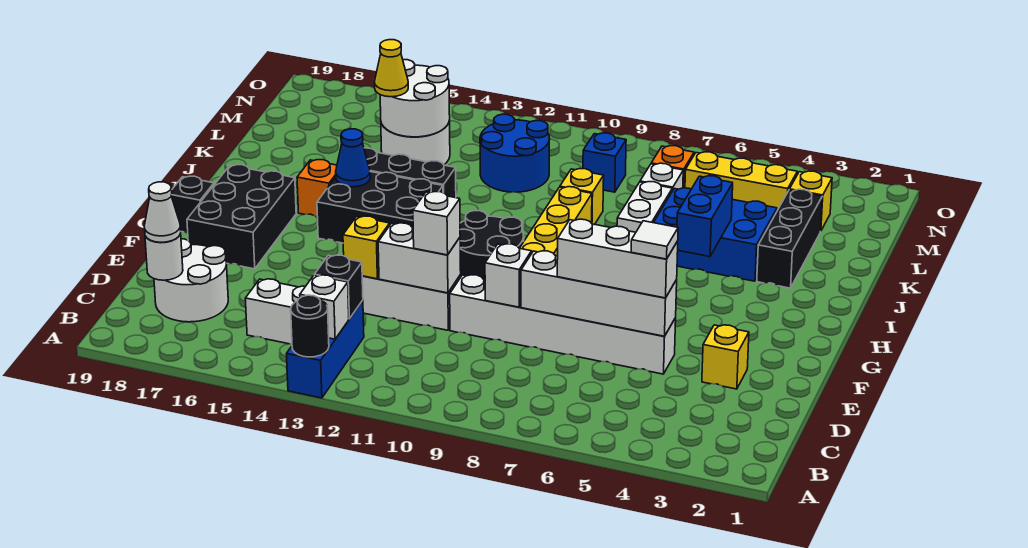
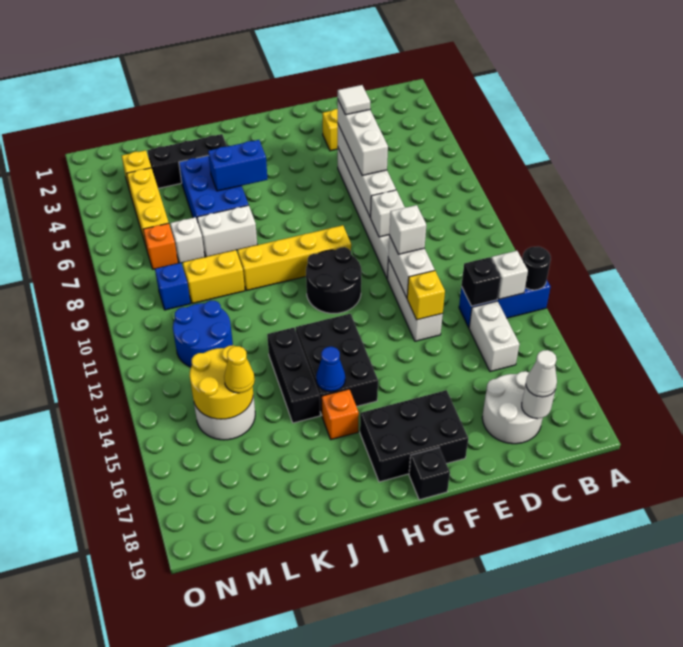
yellow brick K9 level 1 -> yellow brick K9:L9 level 1
white round brick L14:M15 level 2 -> yellow round brick L14:M15 level 2

